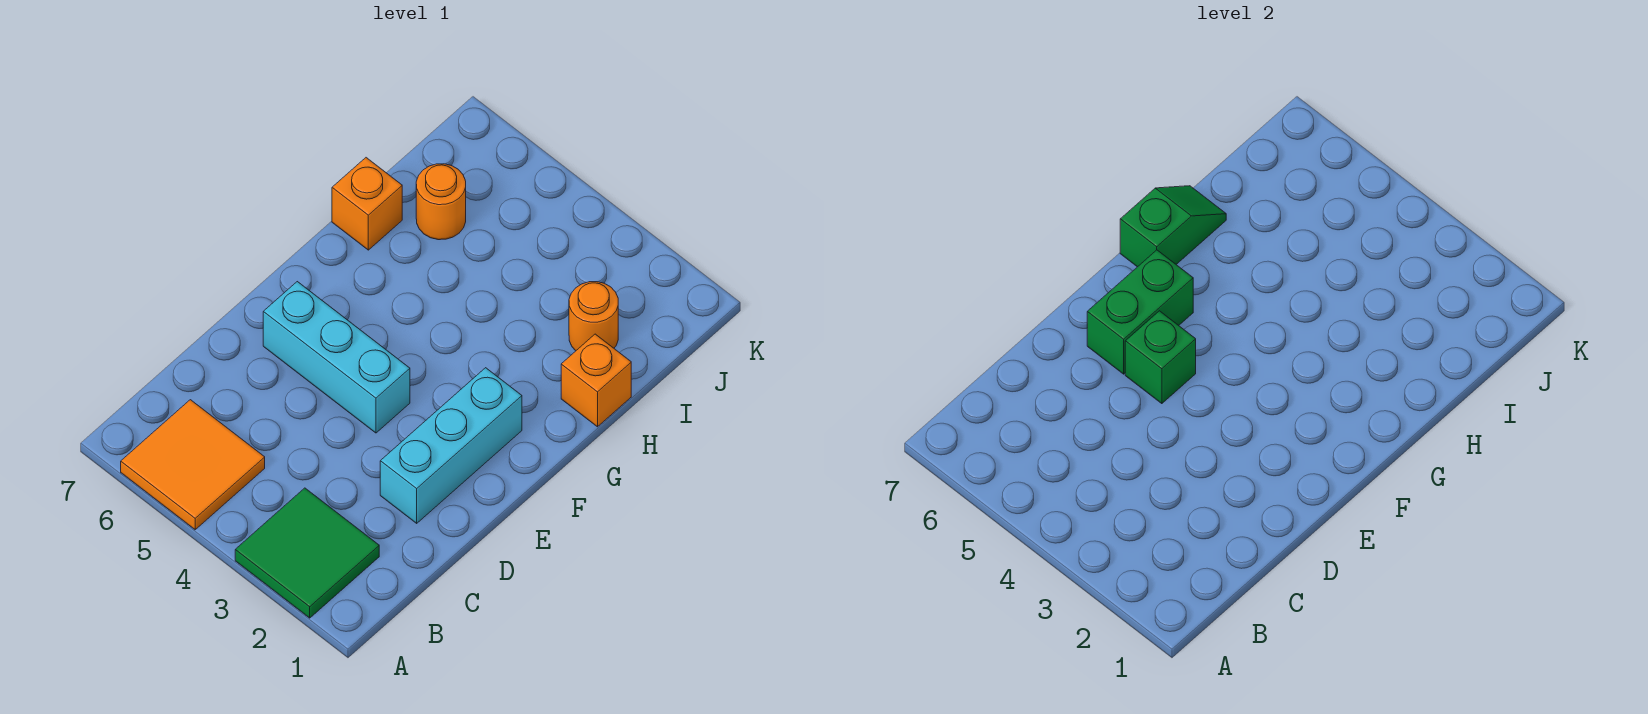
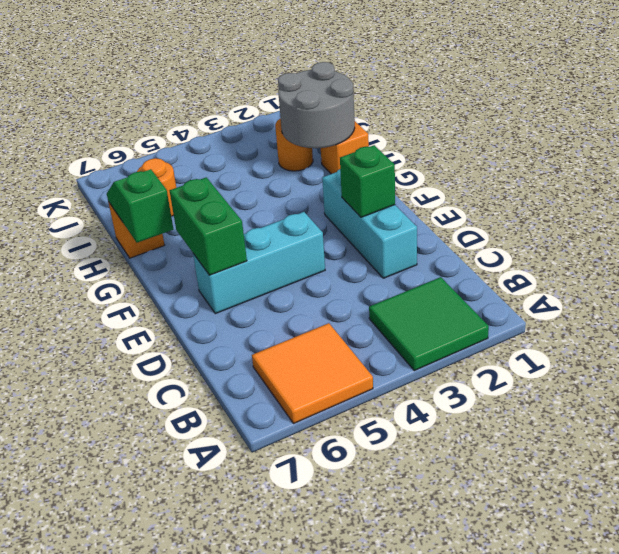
green brick E5 level 2 -> green brick E2 level 2
none -> grey round brick H1:I2 level 2

